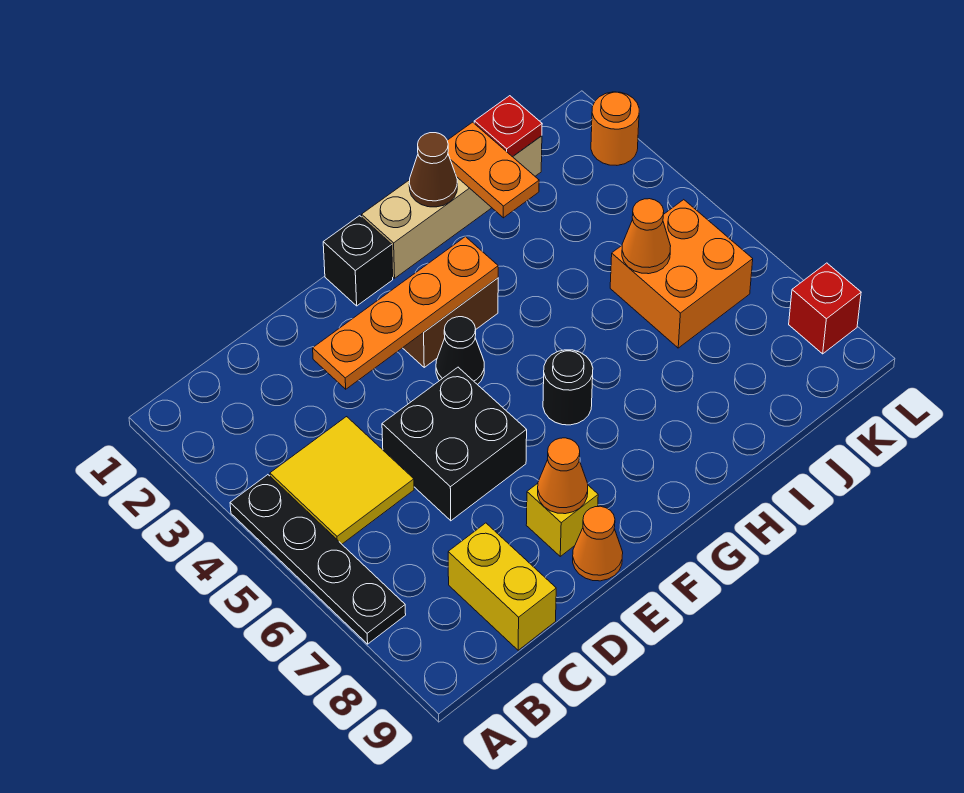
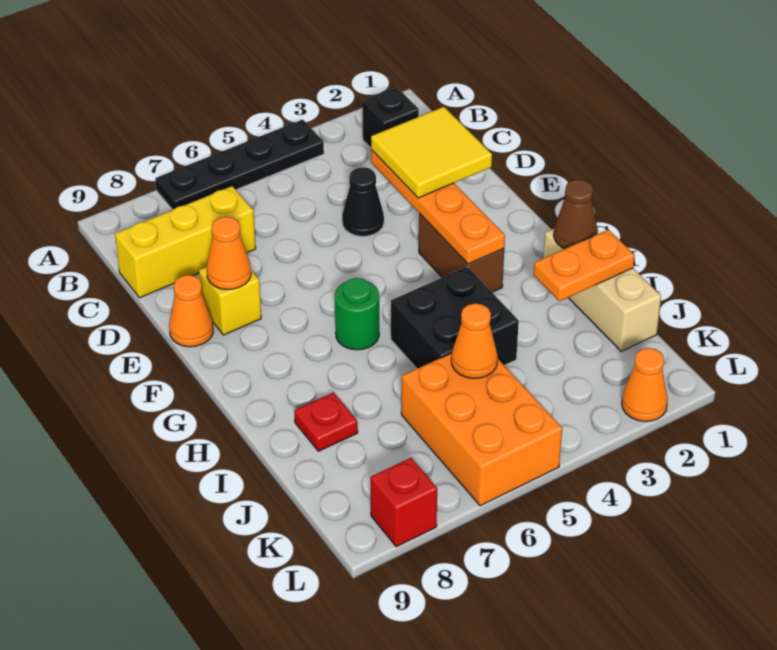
yellow tile B4:C5 level 1 -> yellow tile D2:E3 level 3
yellow brick C8:C9 level 1 -> yellow brick C7:C9 level 1
black brick D5:E6 level 1 -> black brick H4:I5 level 1
black brick F1 level 1 -> black brick B2 level 1
black cone F4 level 1 -> black cone D4 level 1
tan brick G1:J1 level 1 -> tan brick H1:J1 level 1
black round brick G6 level 1 -> green round brick G6 level 1
red plate J1 level 2 -> red plate I8 level 1
orange brick J5:K6 level 1 -> orange brick J5:L6 level 1
orange round brick L2 level 1 -> orange cone L2 level 1

